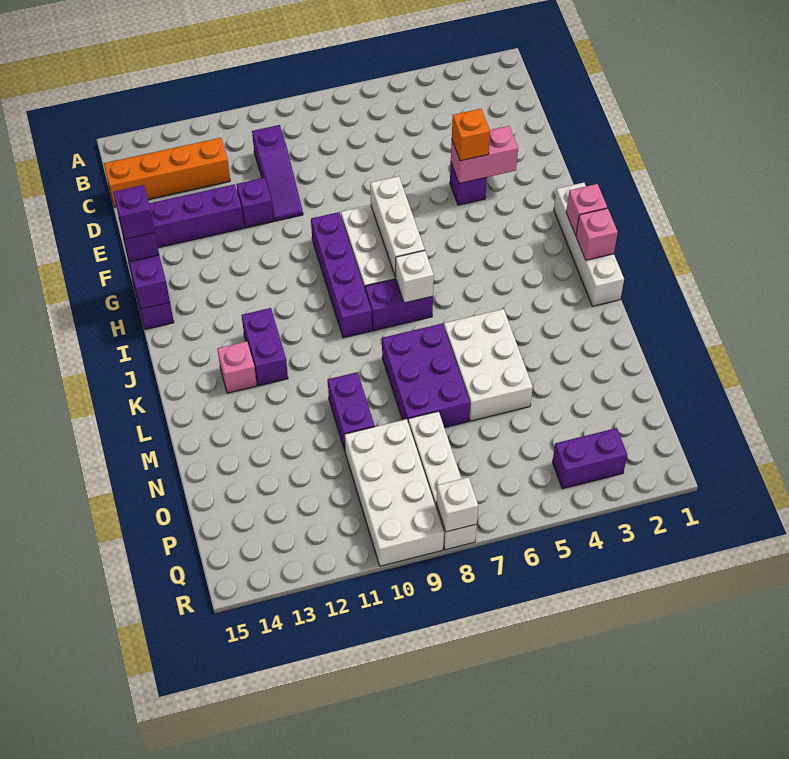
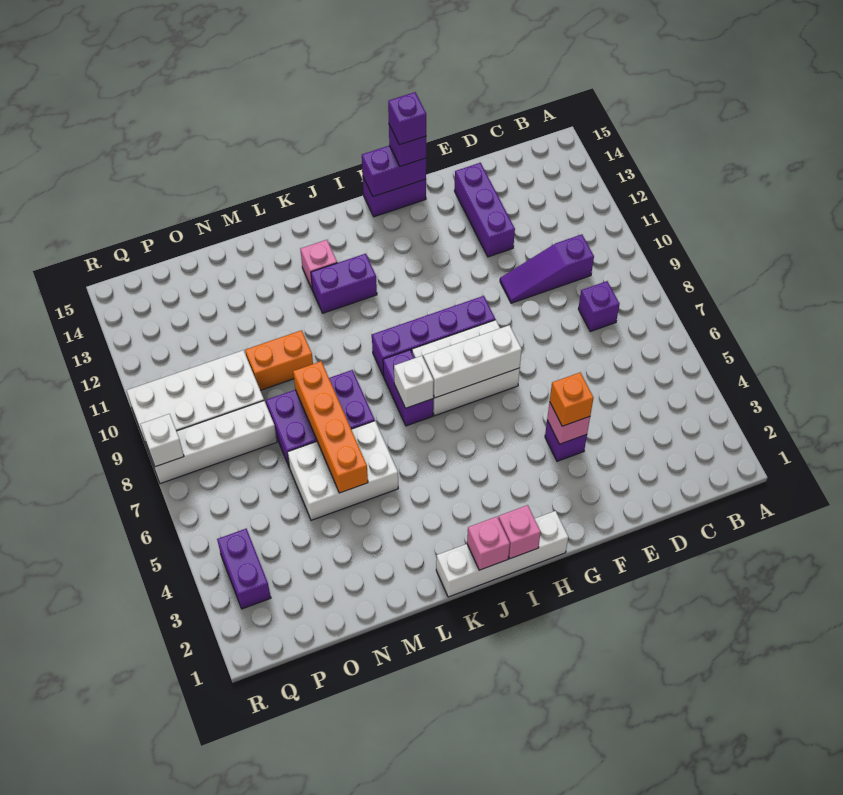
orange brick C12:C15 level 1 -> orange brick M5:M8 level 2
purple brick E11 level 1 -> purple brick C8 level 1
pink brick F3:F4 level 2 -> pink brick F4 level 2
purple brick M10:N10 level 1 -> orange brick M10:N10 level 1

